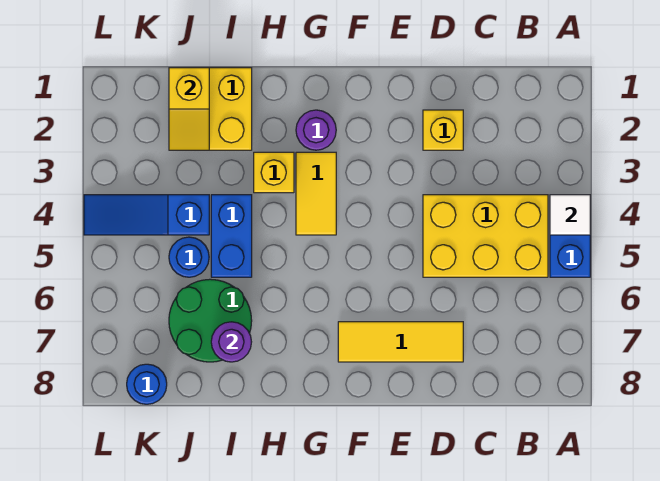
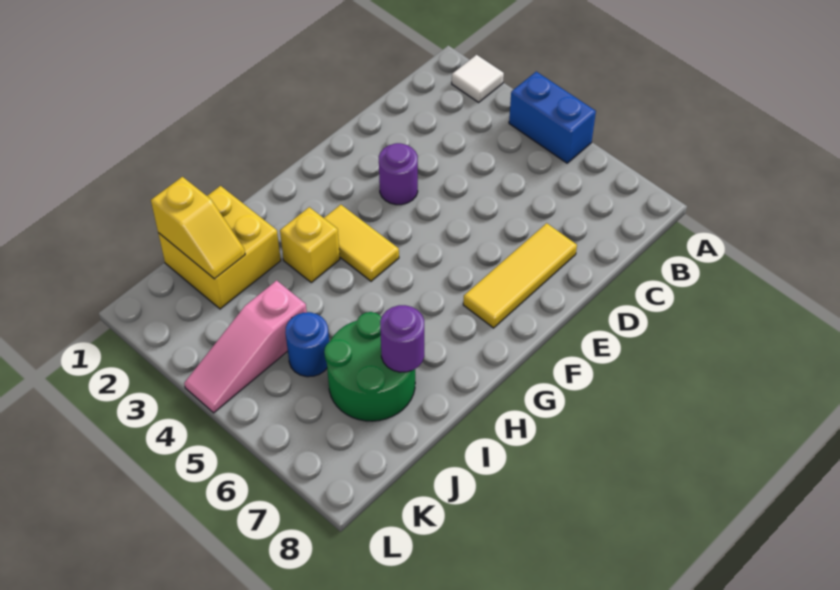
white tile A4 level 2 -> white tile A2 level 1
yellow brick B4:D5 level 1 -> none
yellow brick D2 level 1 -> none
purple round brick G2 level 1 -> purple round brick E3 level 1
blue brick I4:I5 level 1 -> none
blue slope J4:L4 level 1 top J -> pink slope J4:L4 level 1 top J
blue round brick K8 level 1 -> none

